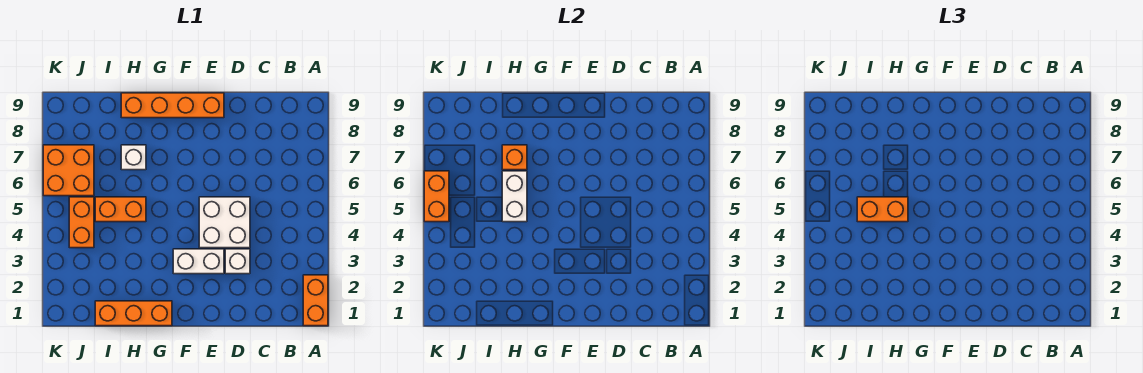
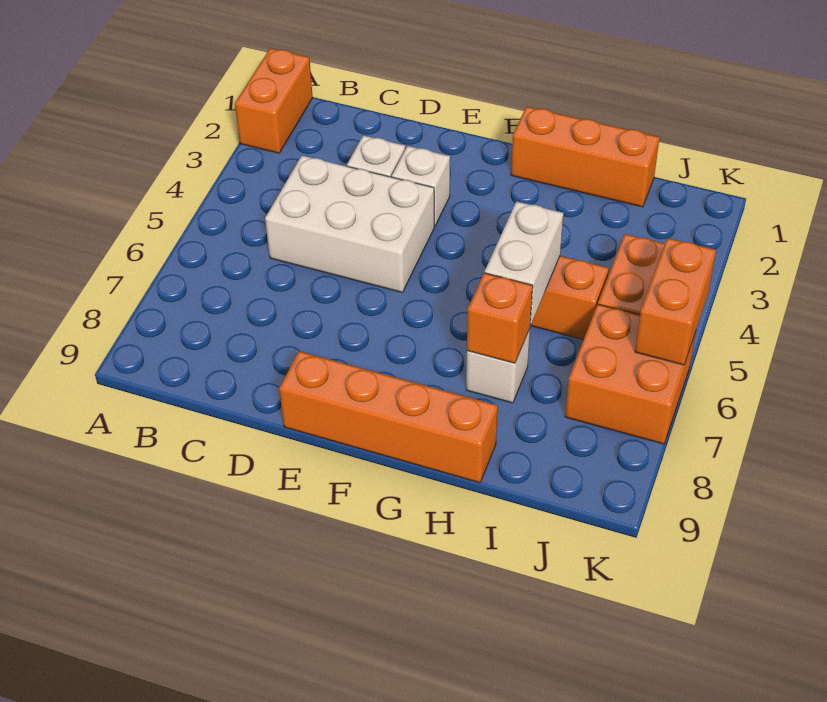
white brick D4:E5 level 1 -> white brick C4:E5 level 1
white brick E3:F3 level 1 -> white brick E3 level 1
orange brick H5:I5 level 3 -> none

